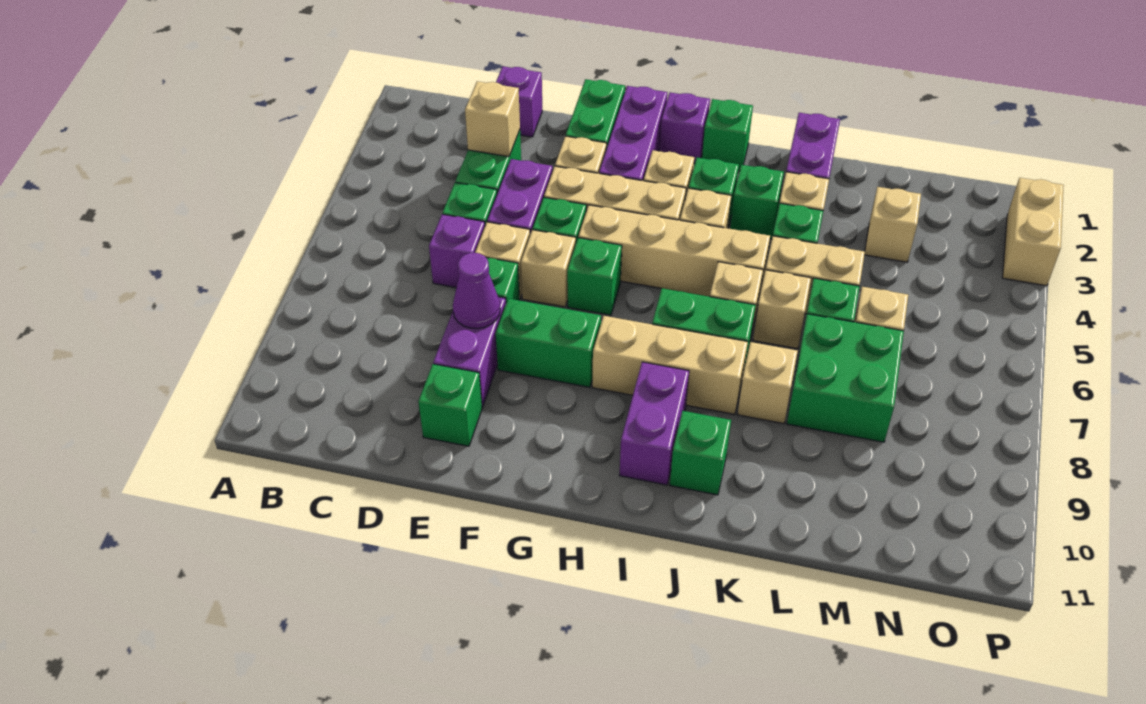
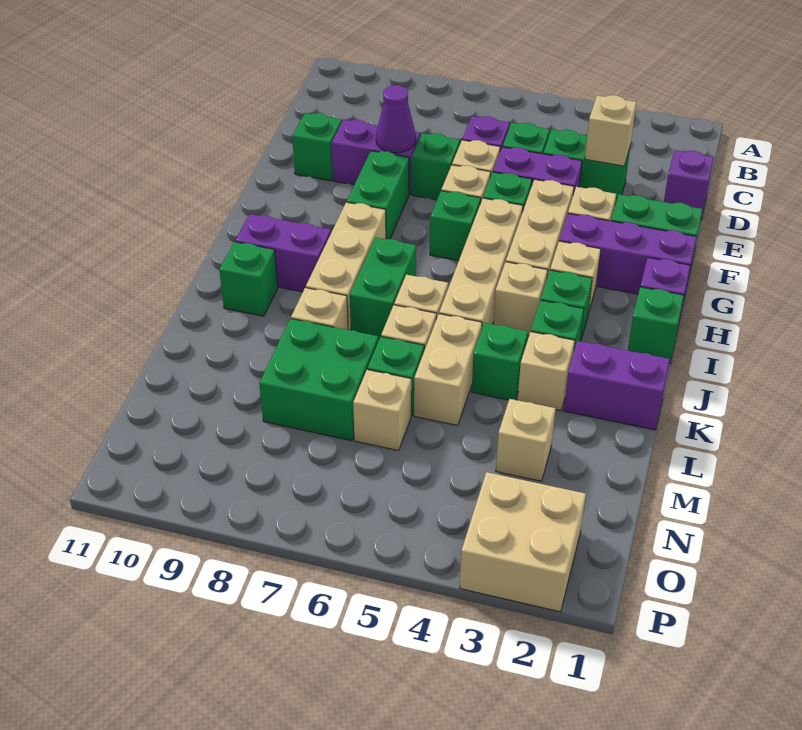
tan brick P2:P3 level 1 -> tan brick O2:P3 level 1

